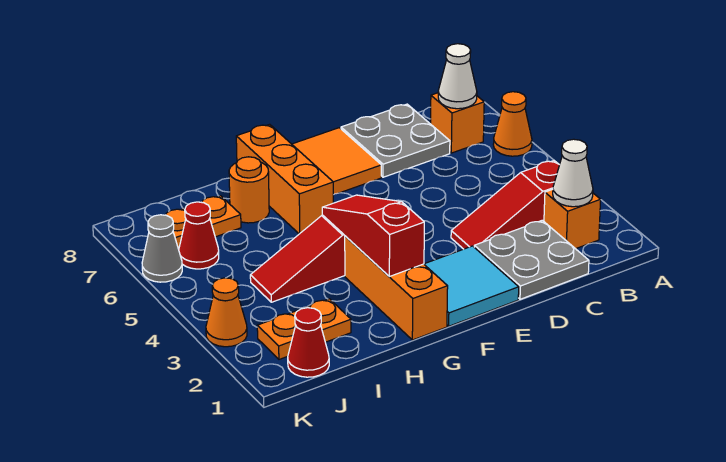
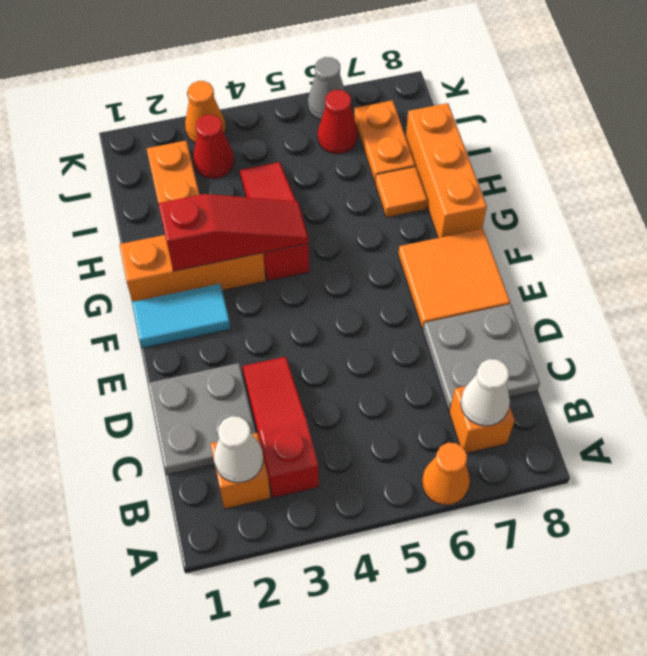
cyan tile E1:F2 level 1 -> cyan tile F1:F2 level 1
orange brick G6:G8 level 1 -> orange brick G8:I8 level 1
orange round brick H7 level 1 -> orange tile H7 level 1
red cone J1 level 1 -> red cone J3 level 1

